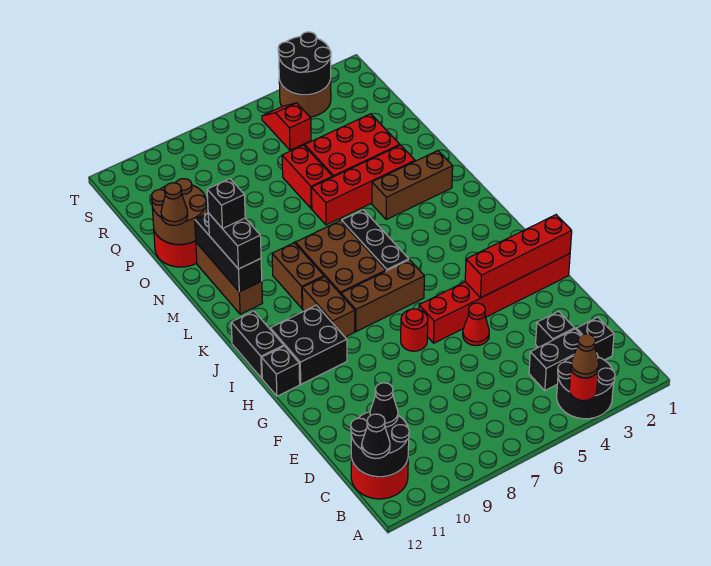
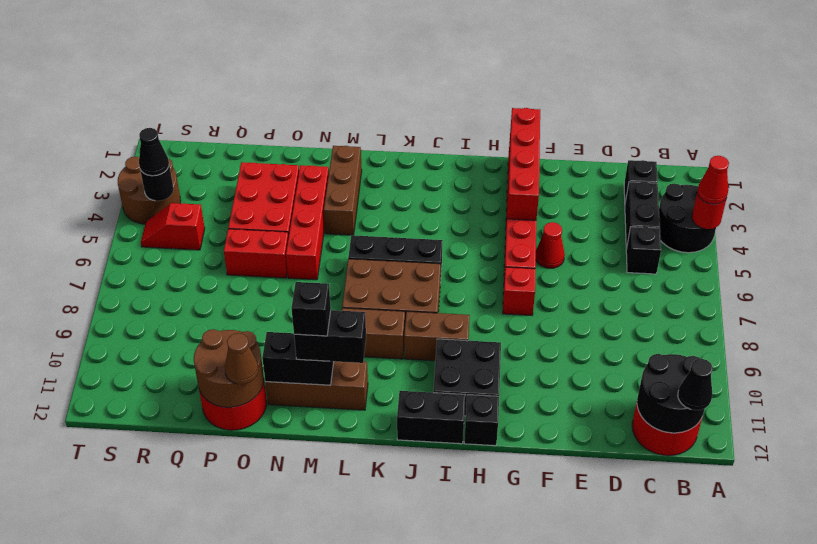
brown cone A4 level 3 -> red cone A4 level 3
black cone C11 level 3 -> black cone S4 level 3
black brick D3 level 1 -> black brick C5 level 1
red round brick G7 level 1 -> red brick G7 level 1
brown brick I6:I8 level 1 -> none
black brick L11:N11 level 2 -> black brick M11:N11 level 2
black round brick S3:T4 level 2 -> black round brick S4 level 2

